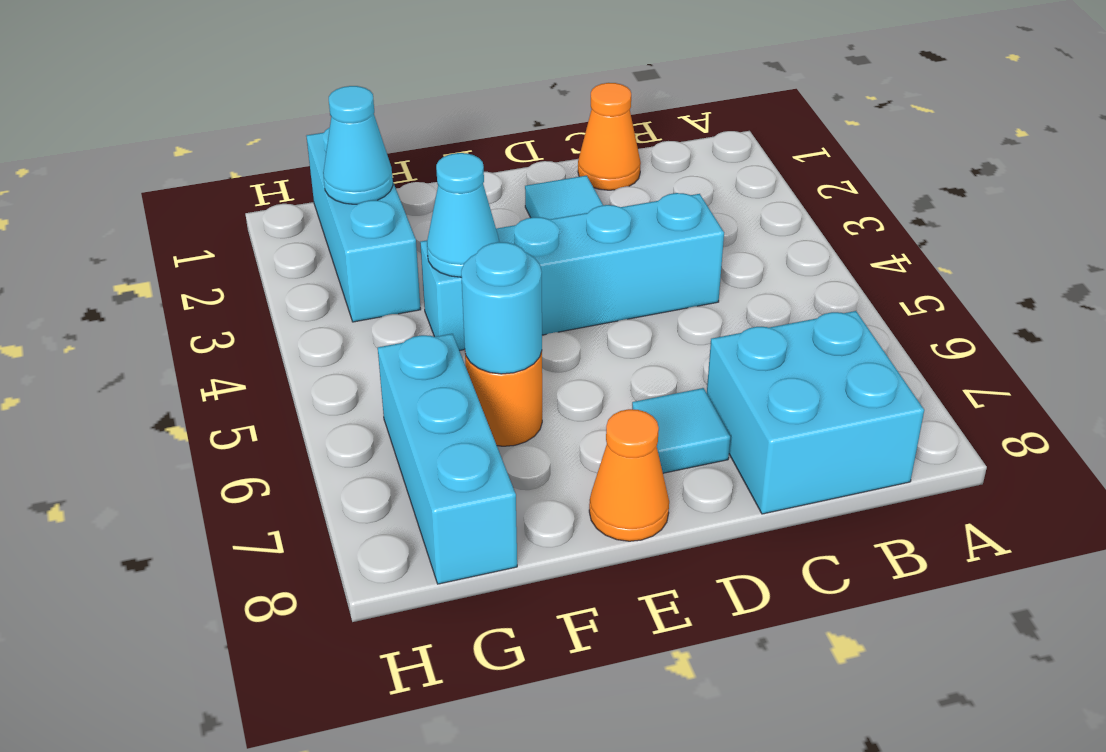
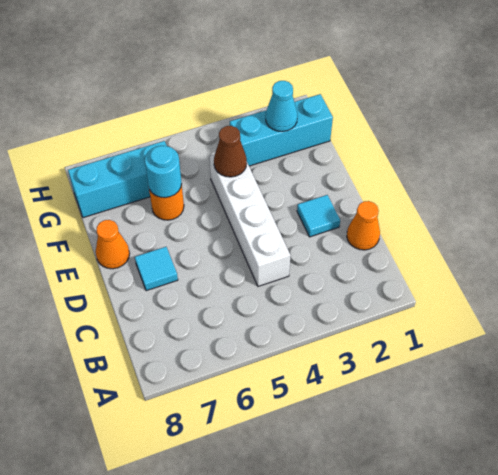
cyan brick B7:C8 level 1 -> none
cyan brick C4:F4 level 1 -> white brick C4:F4 level 1
cyan cone F4 level 2 -> brown cone F4 level 2

